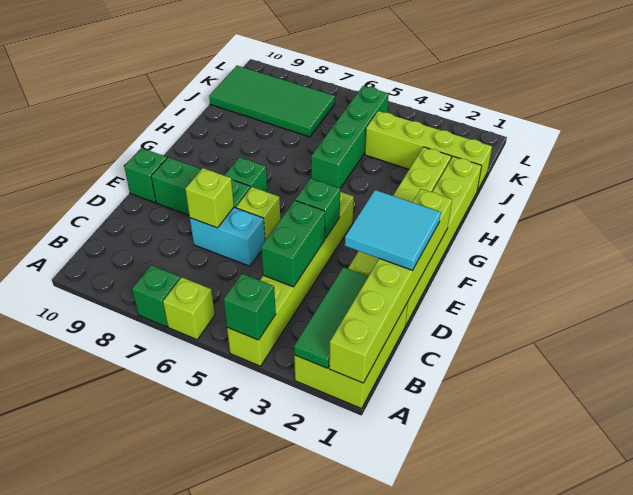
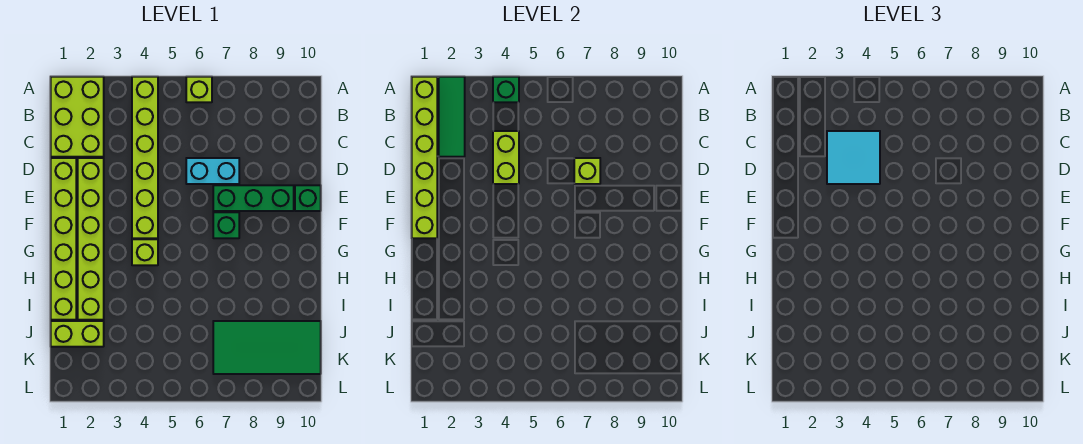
green brick A7 level 1 -> none
green brick C4:D4 level 2 -> lime brick C4:D4 level 2
cyan tile D1:E2 level 3 -> cyan tile C3:D4 level 3
green brick E4 level 2 -> none
lime brick E6 level 1 -> lime brick G4 level 1
green brick H5:K5 level 1 -> none
lime brick J1:J4 level 1 -> lime brick J1:J2 level 1

